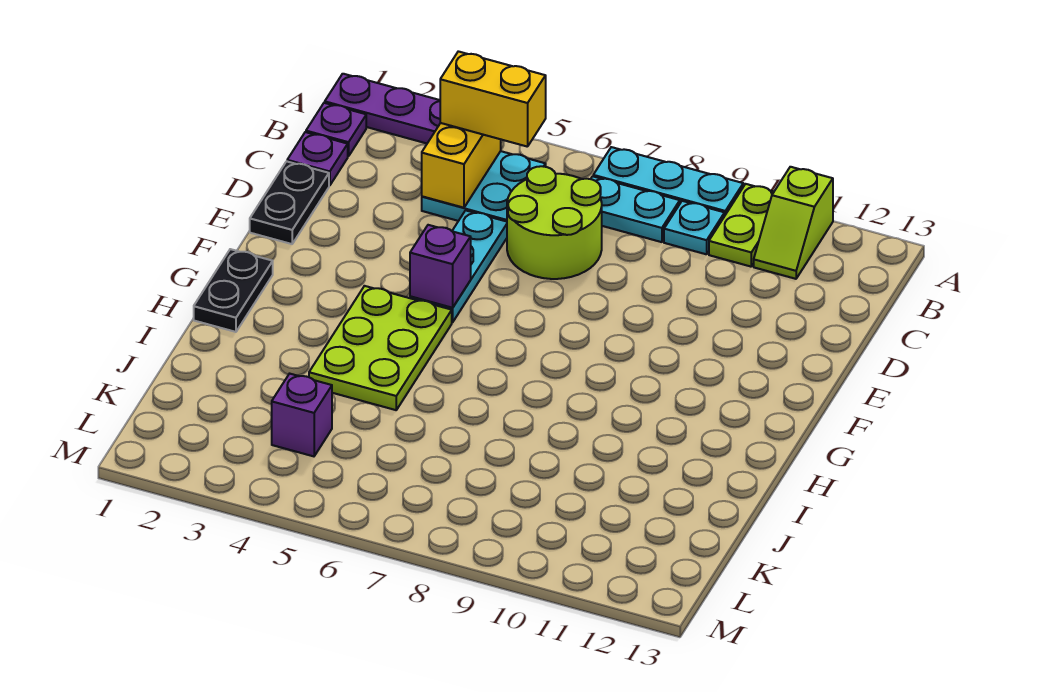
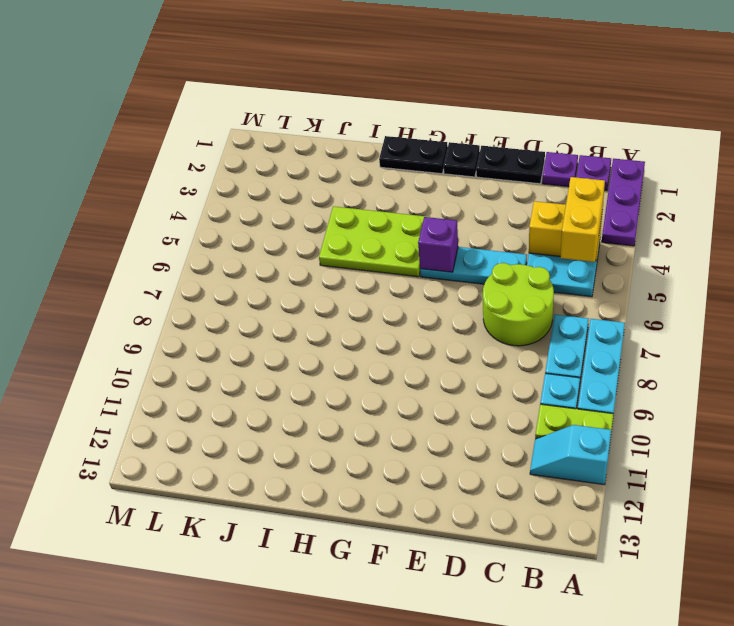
lime slope A11:B11 level 1 top A -> cyan slope A11:B11 level 1 top A
none -> black plate F1 level 1
purple brick K4 level 1 -> none

